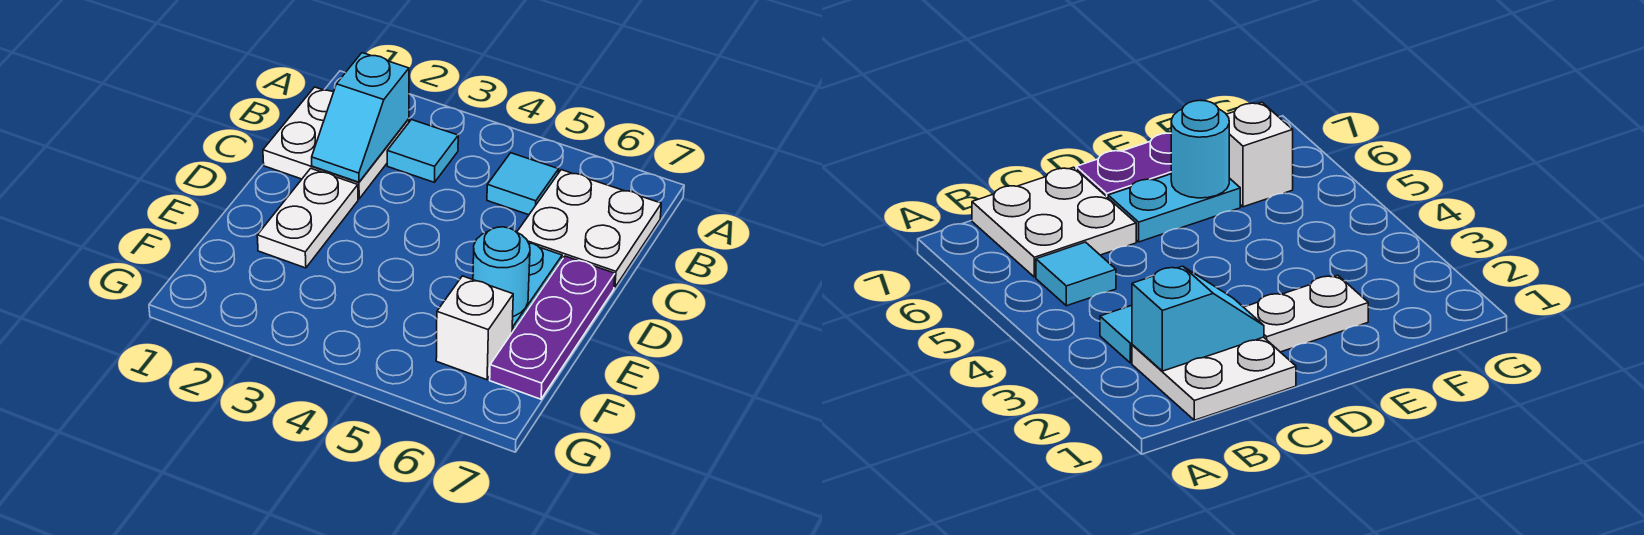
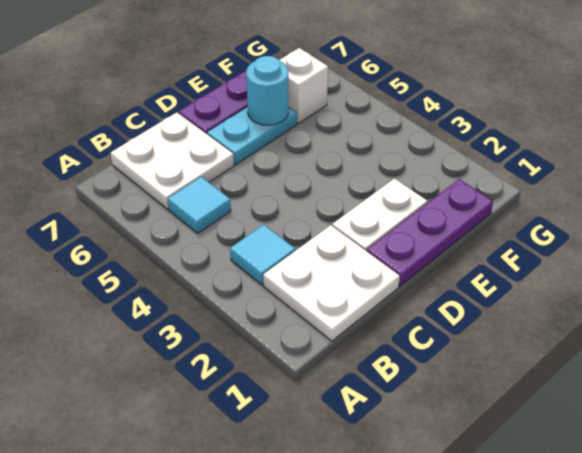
cyan slope B2:C2 level 2 top B -> none
none -> purple plate D1:F1 level 1

